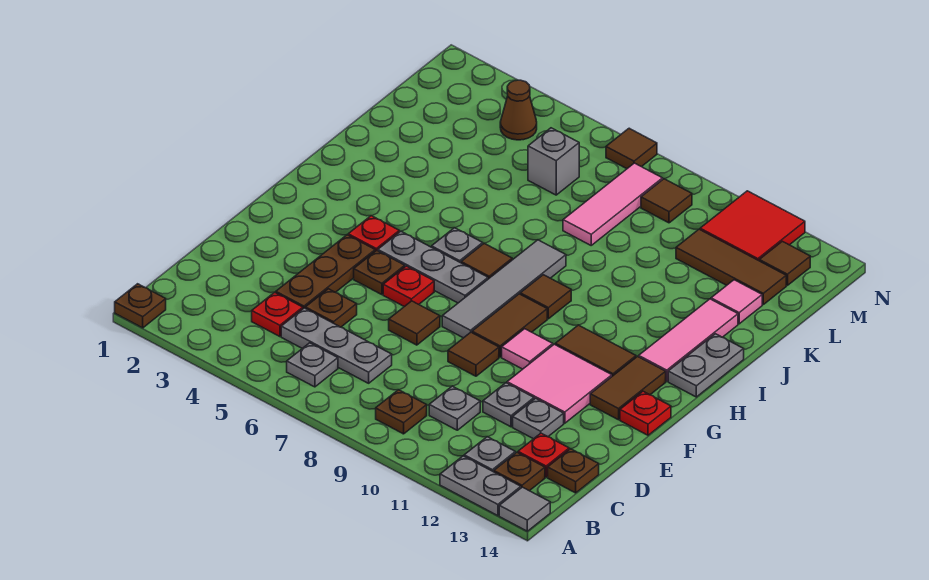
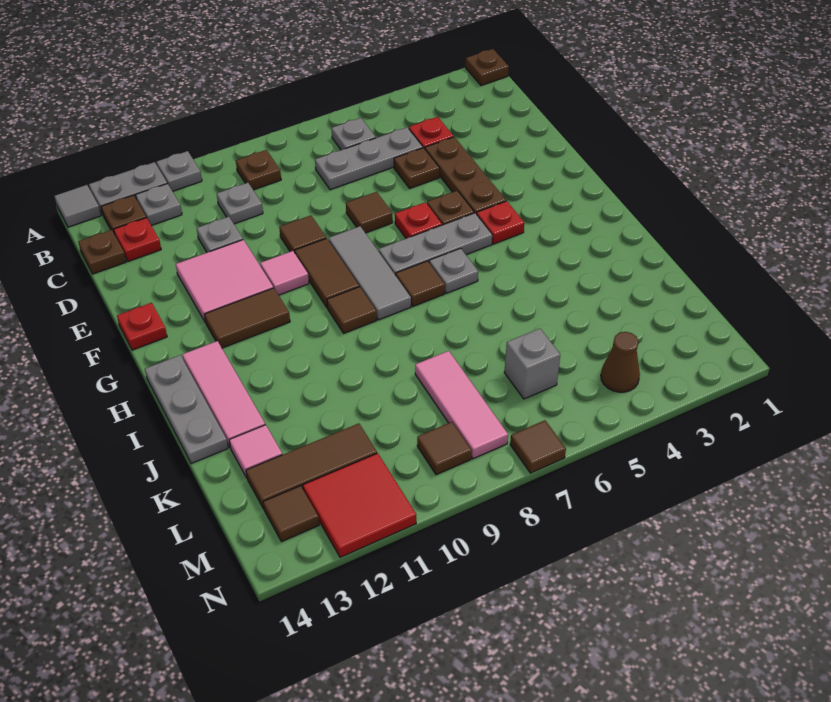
grey plate D12 level 1 -> grey plate A11 level 1
grey tile F8:I8 level 1 -> grey tile F8:H8 level 1
brown tile F13:G13 level 1 -> none
grey plate H14:I14 level 1 -> grey plate H14:J14 level 1

